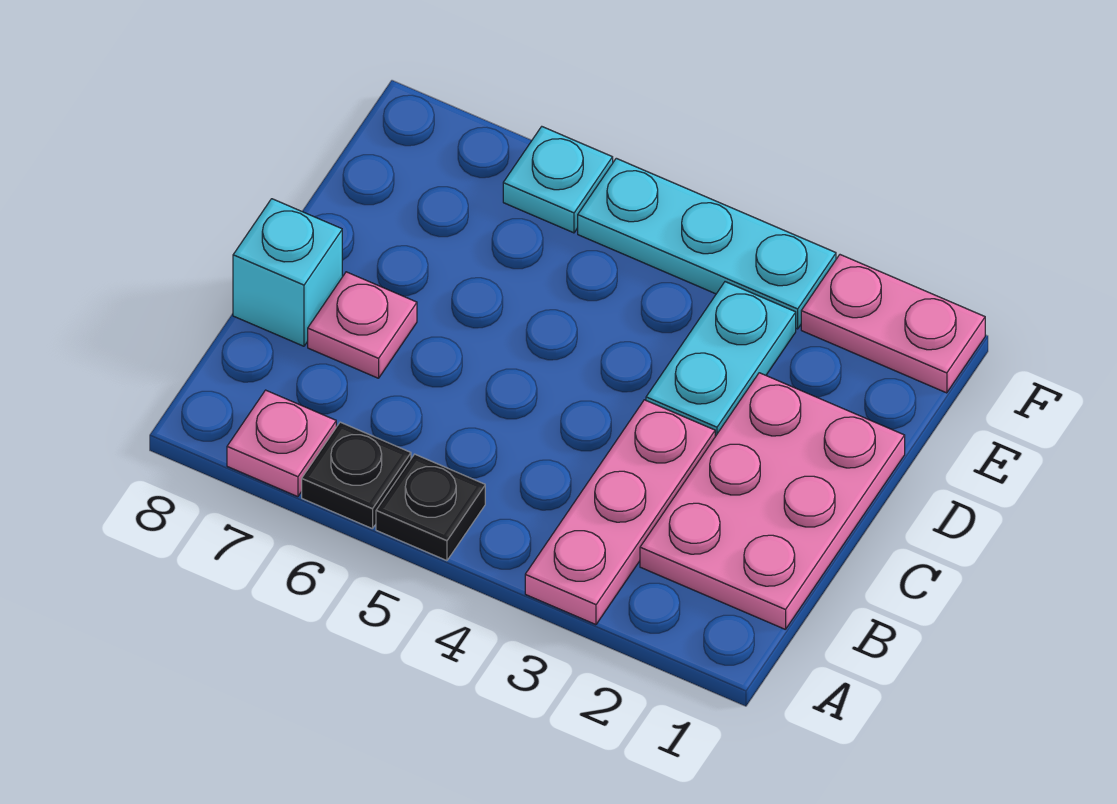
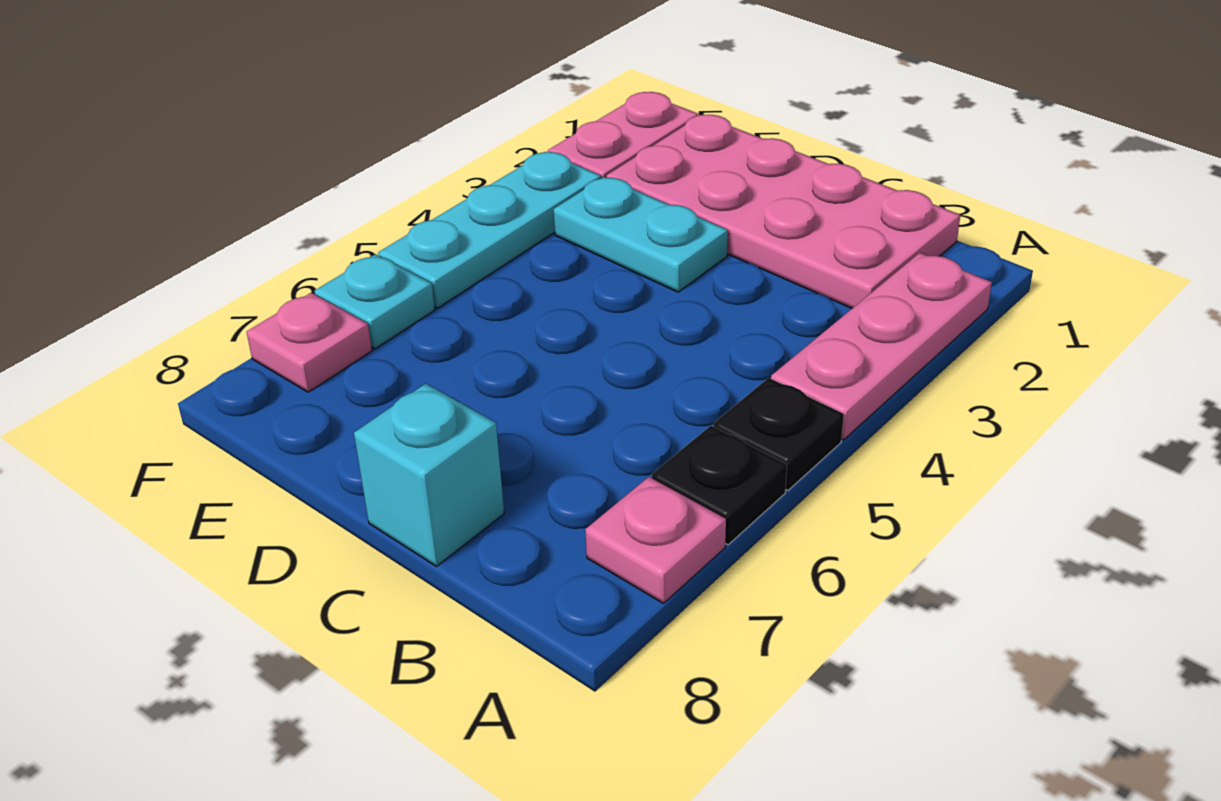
pink plate A3:C3 level 1 -> pink plate A2:A4 level 1
pink plate B1:D2 level 1 -> pink plate B1:E2 level 1
pink plate C7 level 1 -> pink plate F7 level 1

